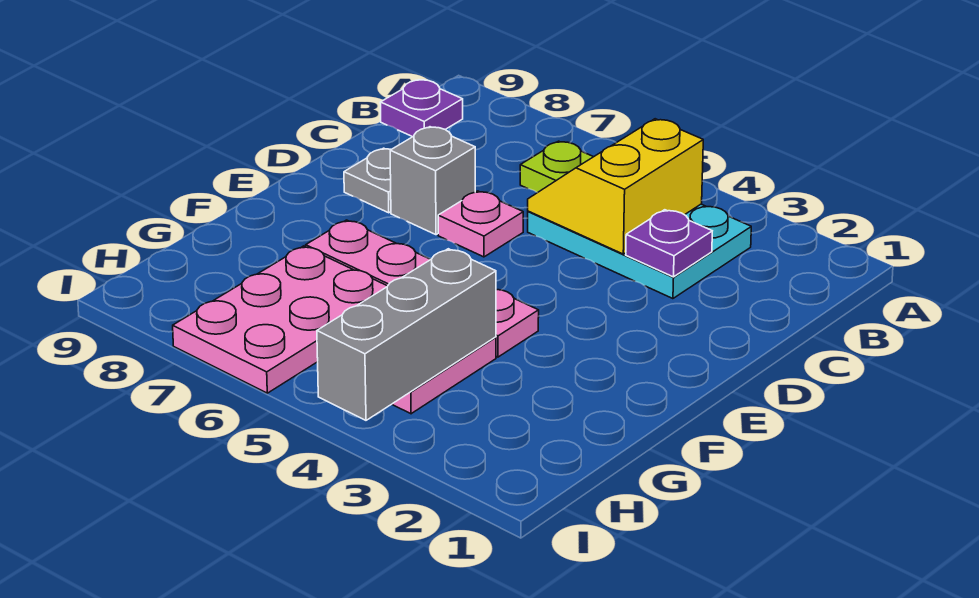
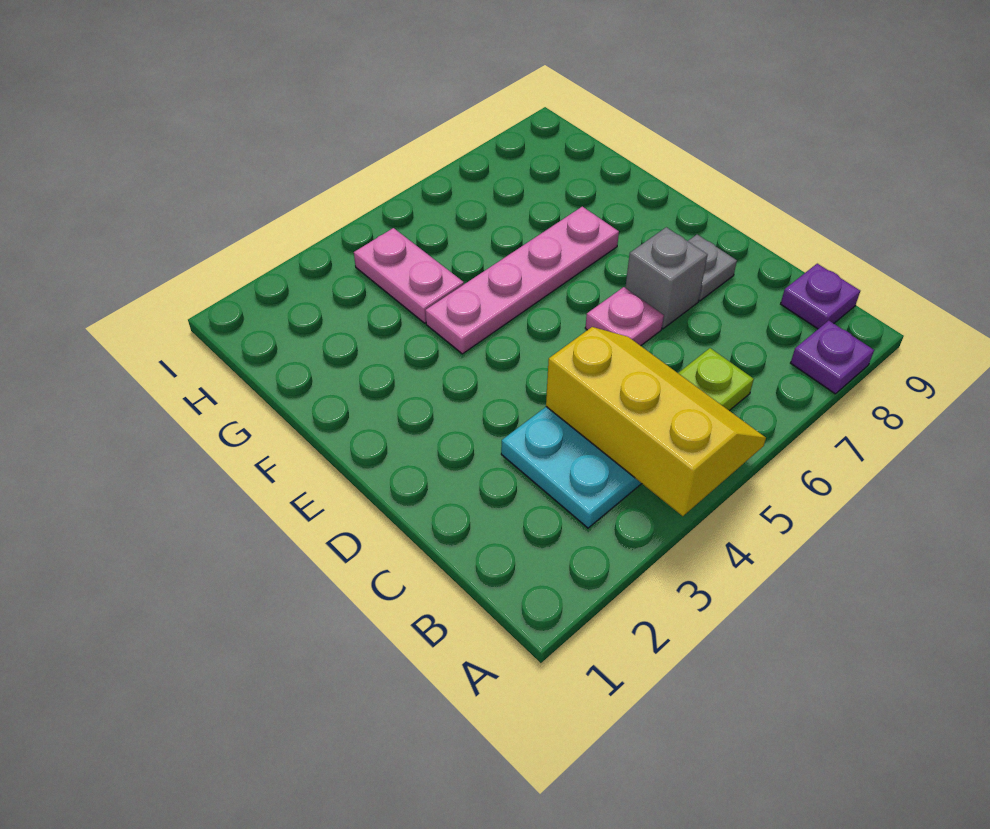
yellow slope B4:C5 level 2 top 4 -> yellow slope A4:C5 level 2 top 4
purple plate C3 level 2 -> purple plate A8 level 1
grey brick G4:I4 level 2 -> none
pink plate G6:I7 level 1 -> none

